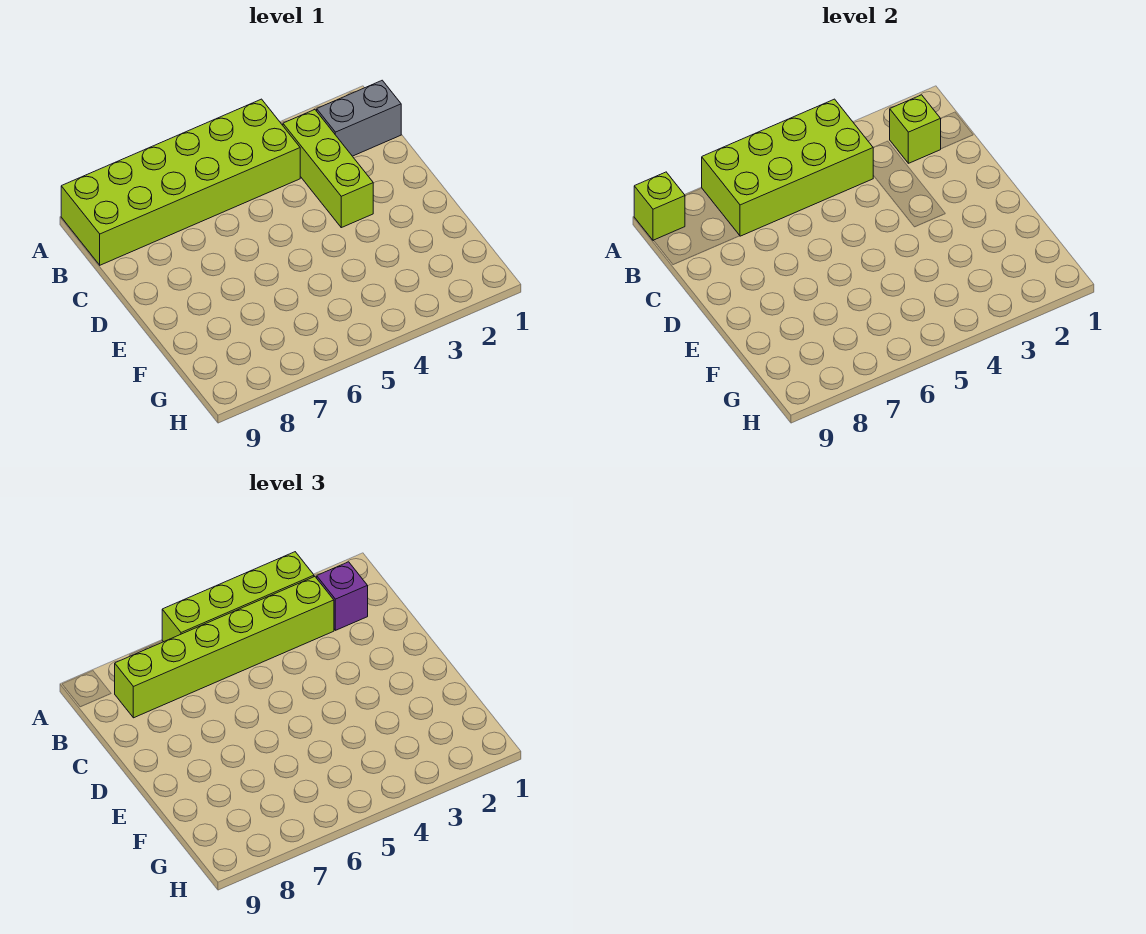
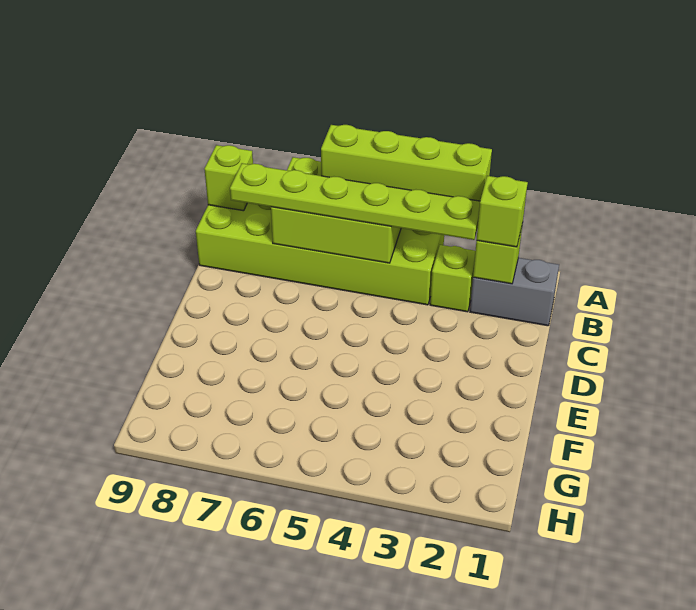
lime brick A4:B7 level 2 -> lime brick A5:B7 level 2
purple brick B2 level 3 -> lime brick B2 level 3
lime brick B3:D3 level 1 -> lime brick B3 level 1
lime brick B3:B8 level 3 -> lime plate B3:B8 level 3

